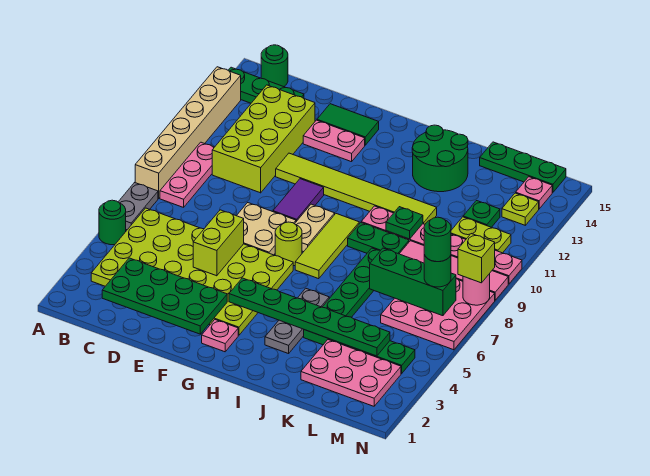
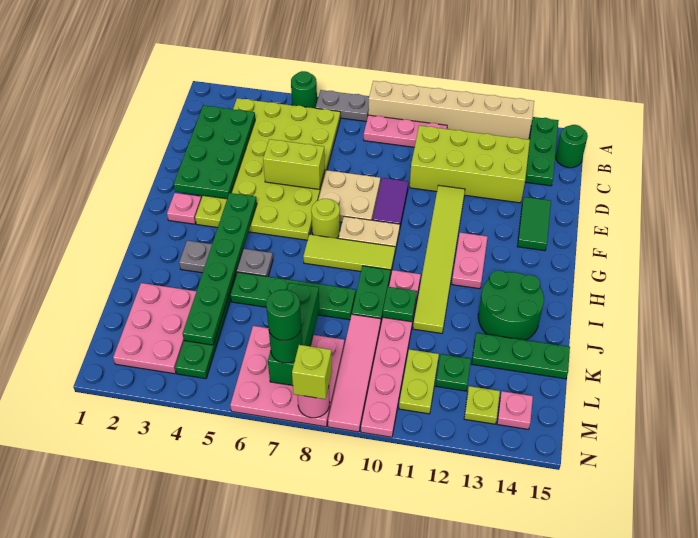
pink plate E13:F13 level 1 -> pink plate G12:H12 level 1
purple tile F9:F10 level 1 -> purple tile E9:F9 level 1
green plate K15:M15 level 1 -> green plate K13:K15 level 1

